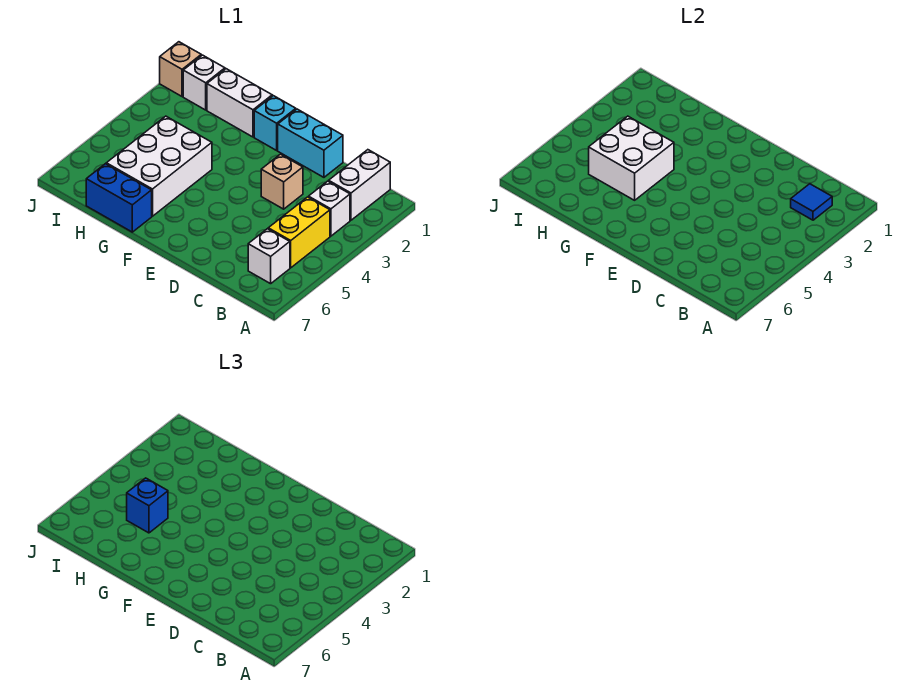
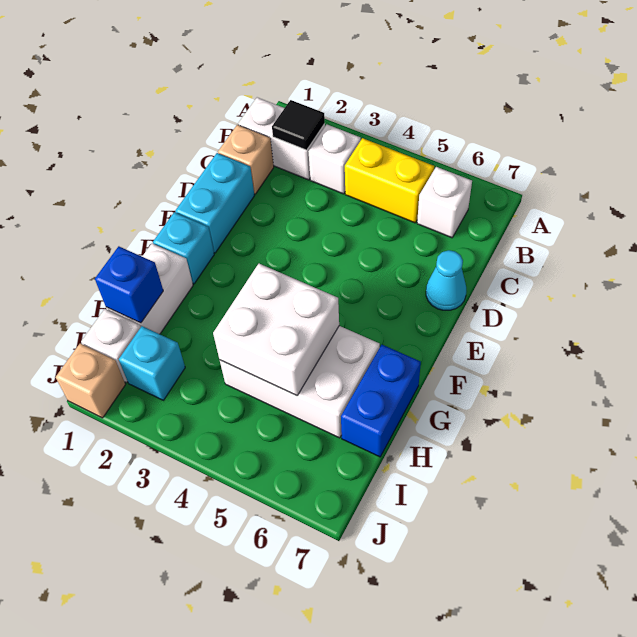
blue tile B2 level 2 -> black tile B2 level 2
tan brick D3 level 1 -> tan brick C1 level 1
none -> cyan cone D7 level 1
blue brick H5 level 3 -> blue brick H1 level 2
none -> cyan brick I2 level 1

